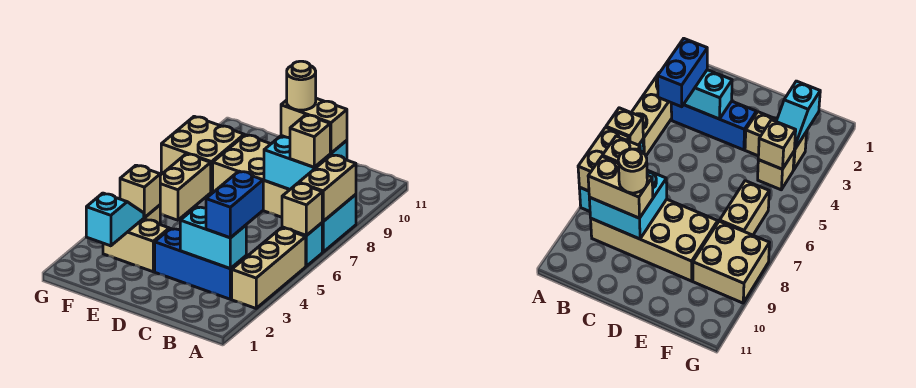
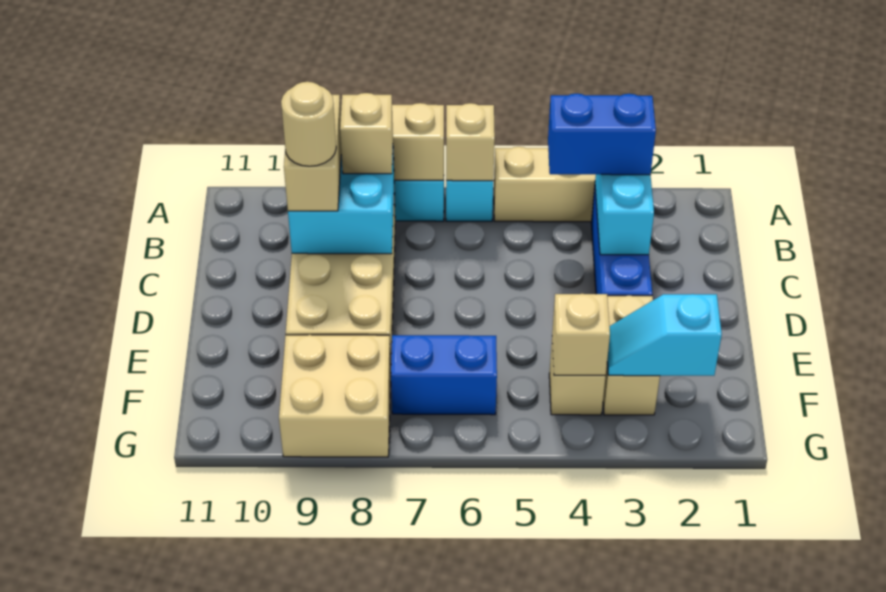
tan brick F6:F7 level 1 -> blue brick F6:F7 level 1

